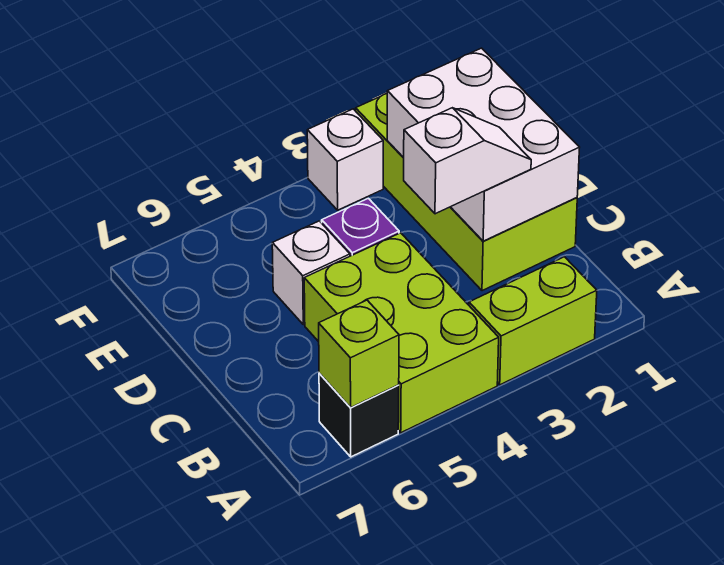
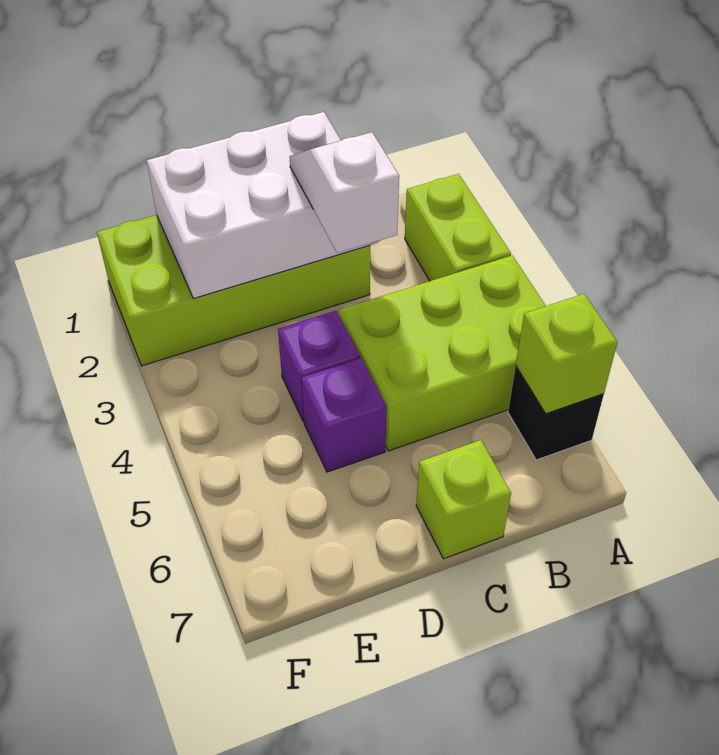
none -> lime brick C7 level 1
white brick D5 level 1 -> purple brick D5 level 1
white brick F3 level 1 -> none

